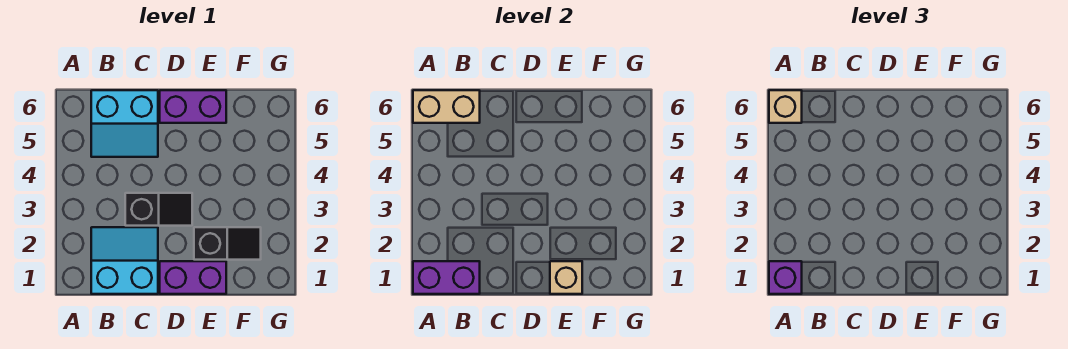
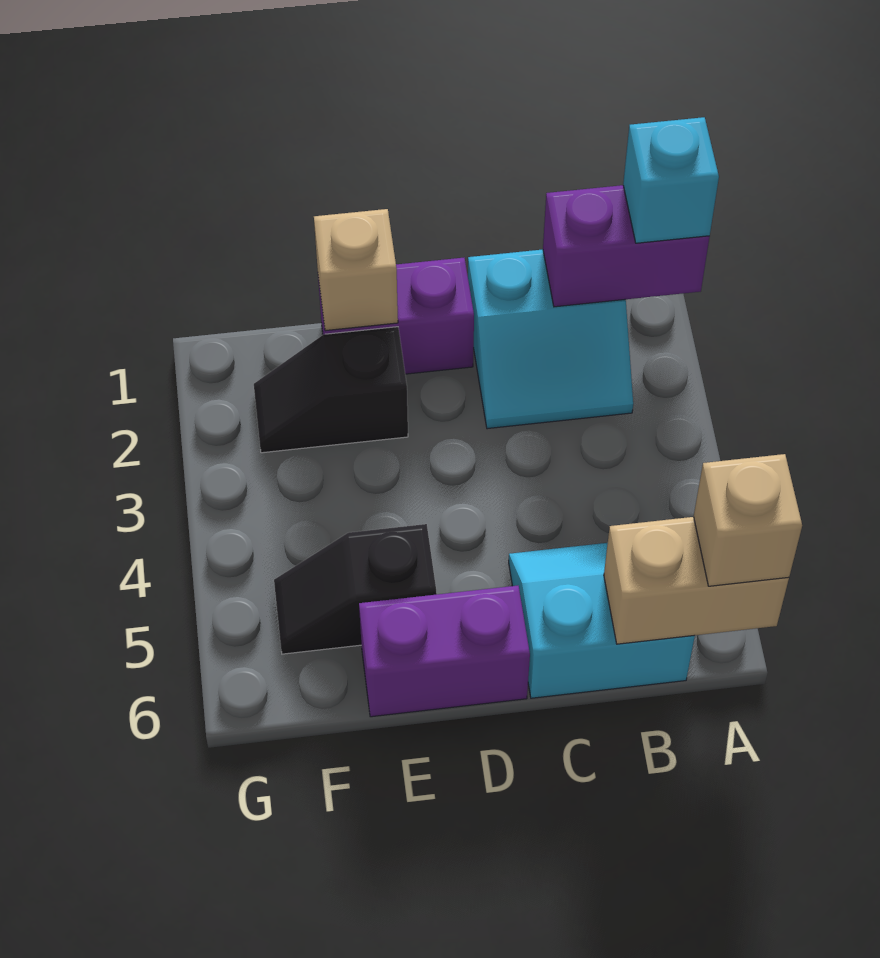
purple brick A1 level 3 -> cyan brick A1 level 3
black slope C3:D3 level 1 top C -> black slope E5:F5 level 1 top E

